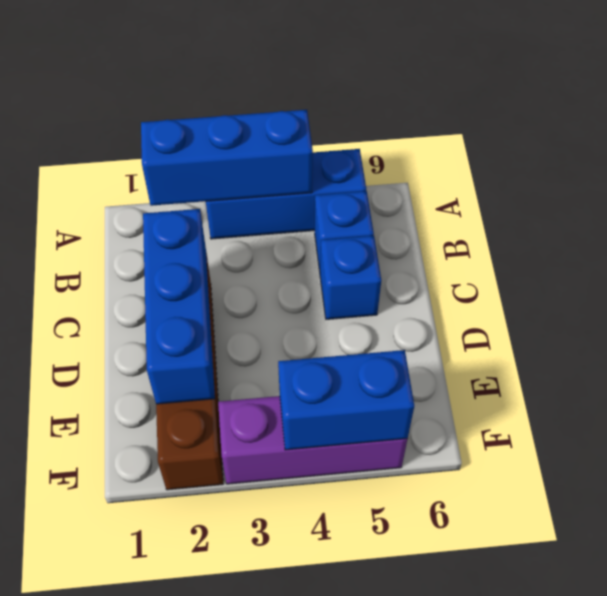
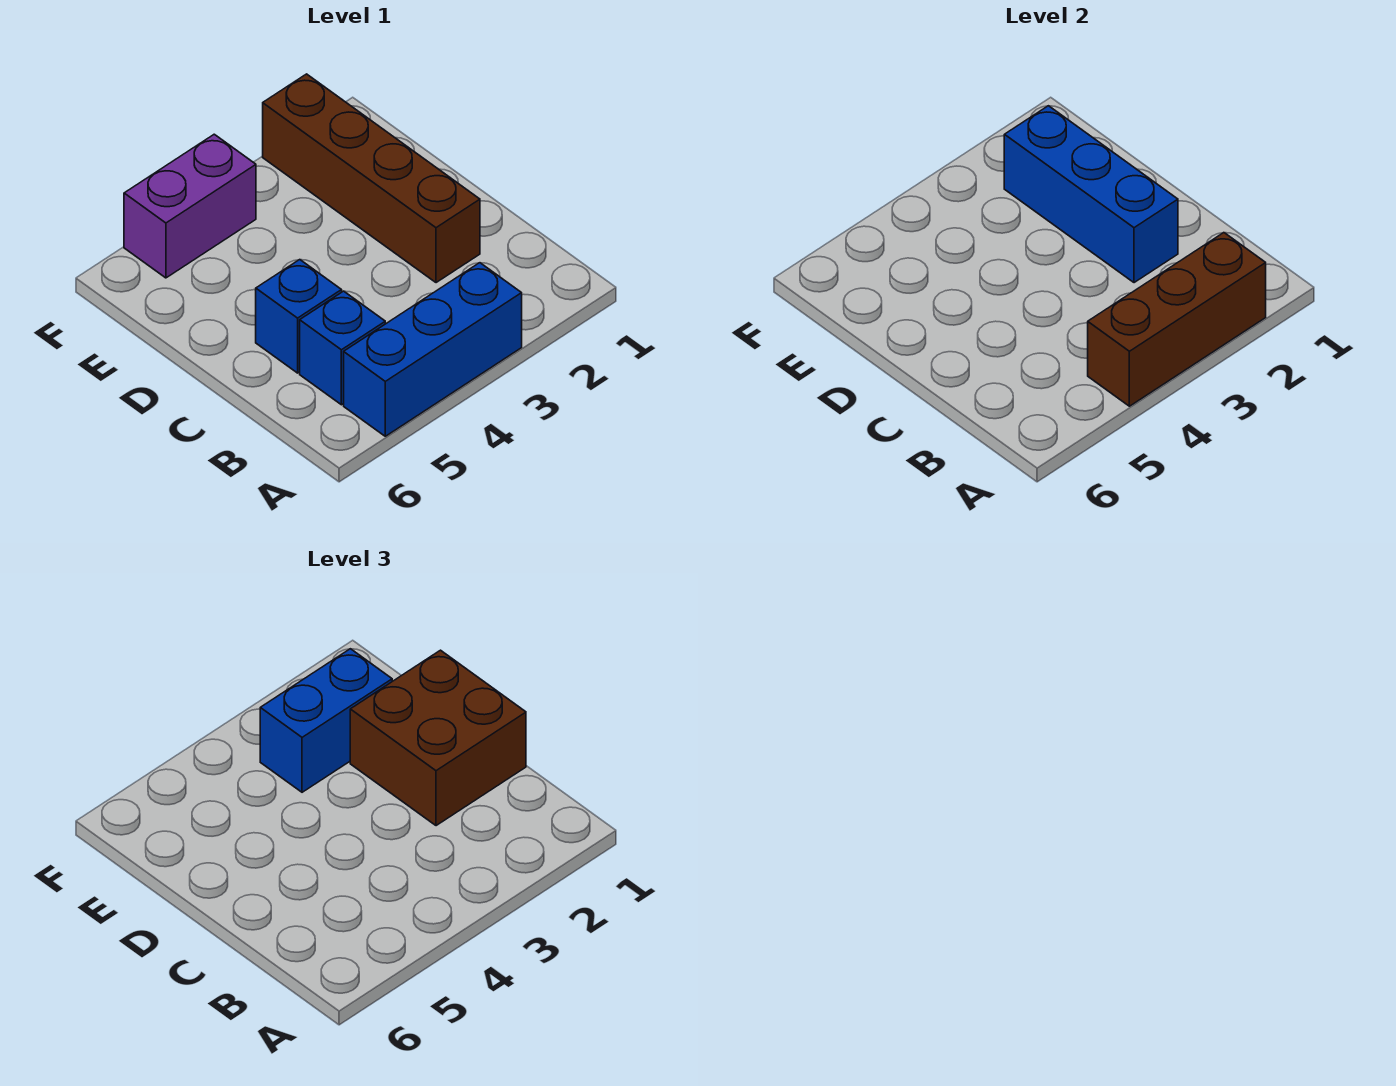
blue brick A2:A4 level 2 -> brown brick A2:A4 level 2
none -> brown brick C1:D2 level 3
purple brick F3:F5 level 1 -> purple brick F4:F5 level 1
blue brick F4:F5 level 2 -> blue brick E2:E3 level 3

